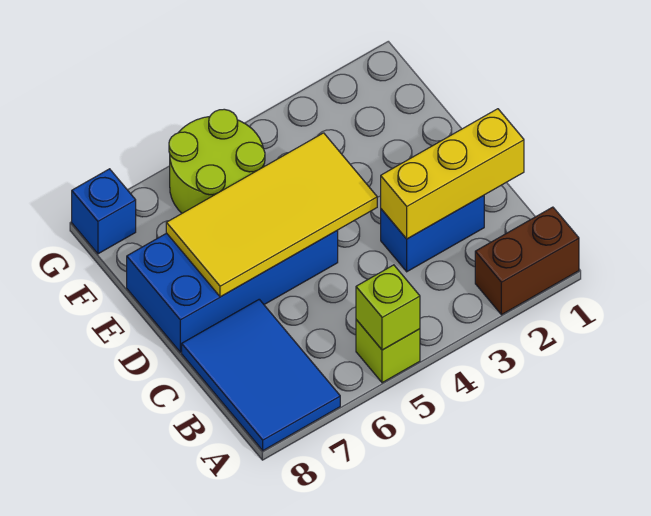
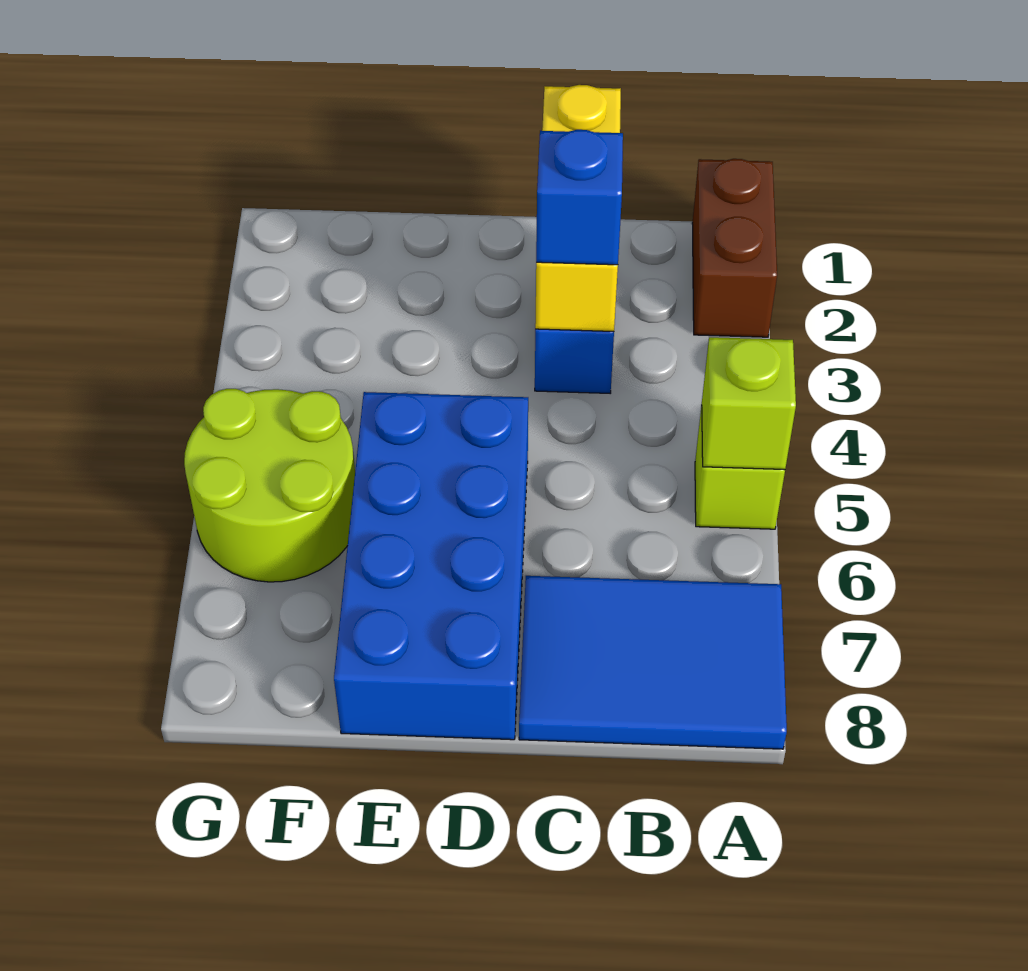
yellow tile D4:E7 level 2 -> none
blue brick G8 level 1 -> blue brick C3 level 3

